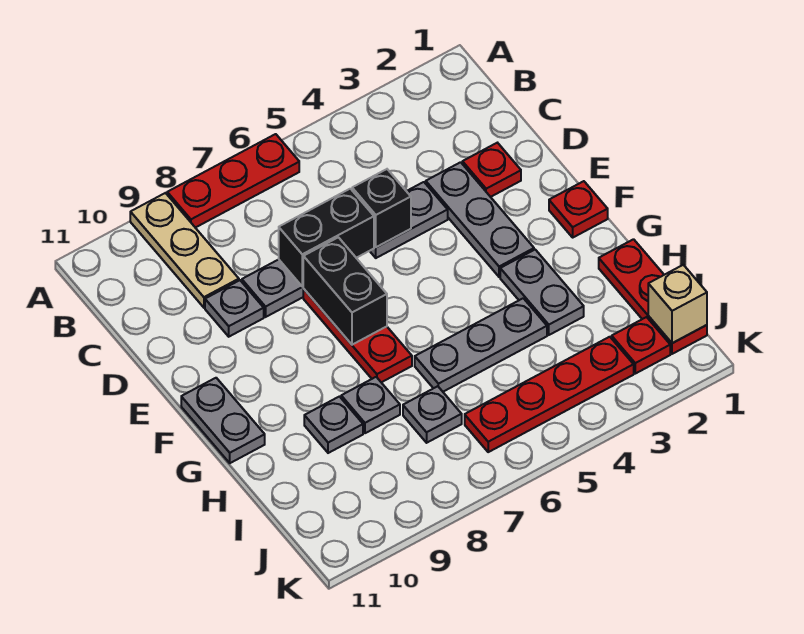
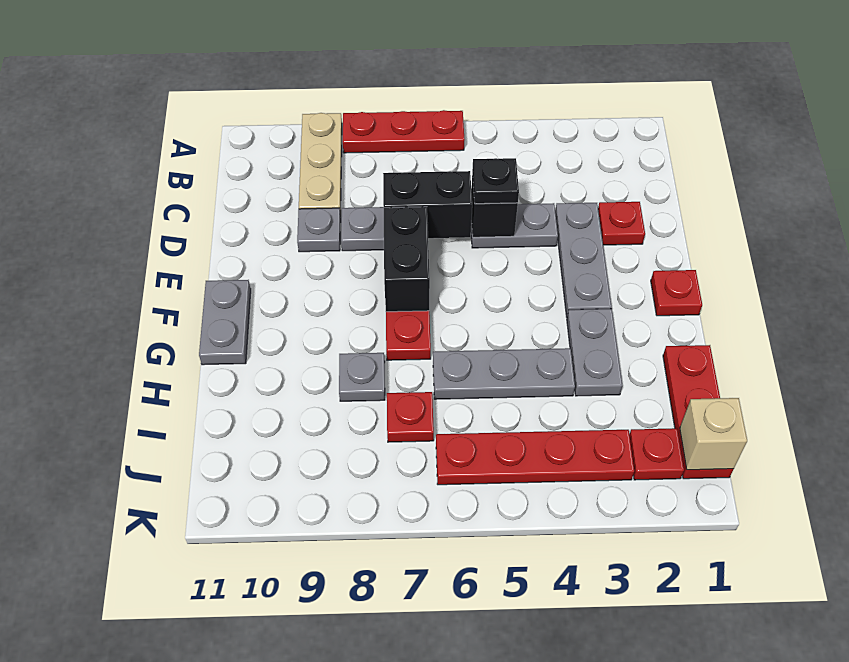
none -> black plate D5 level 3
grey plate H9 level 1 -> none
grey plate I7 level 1 -> red plate I7 level 1

